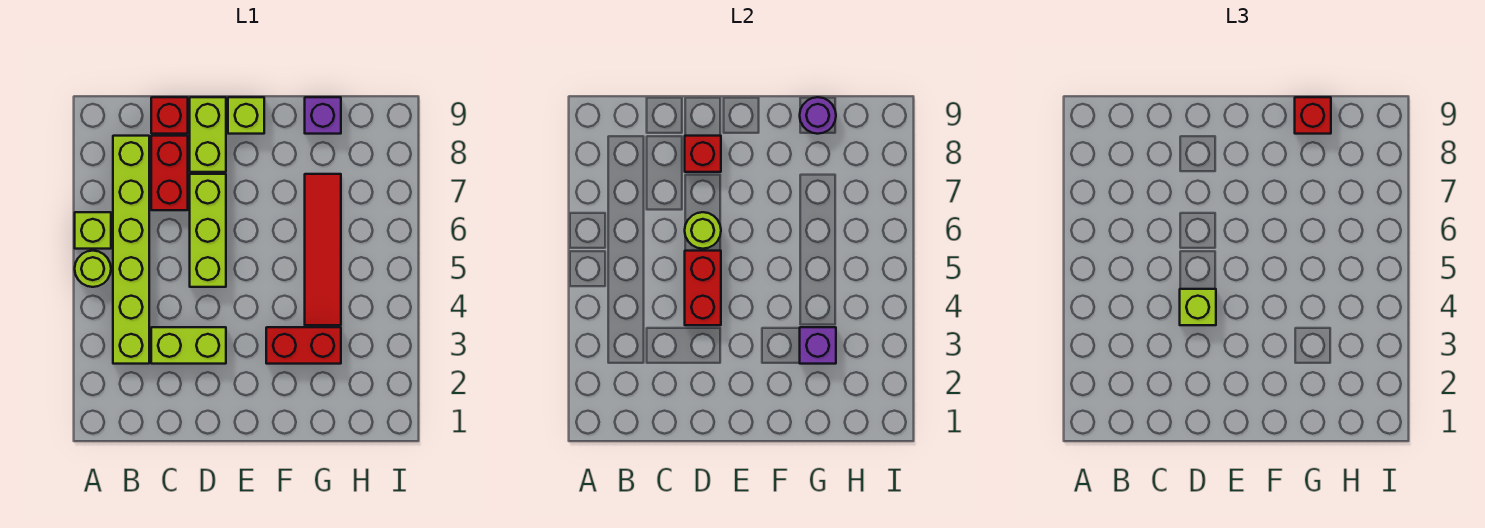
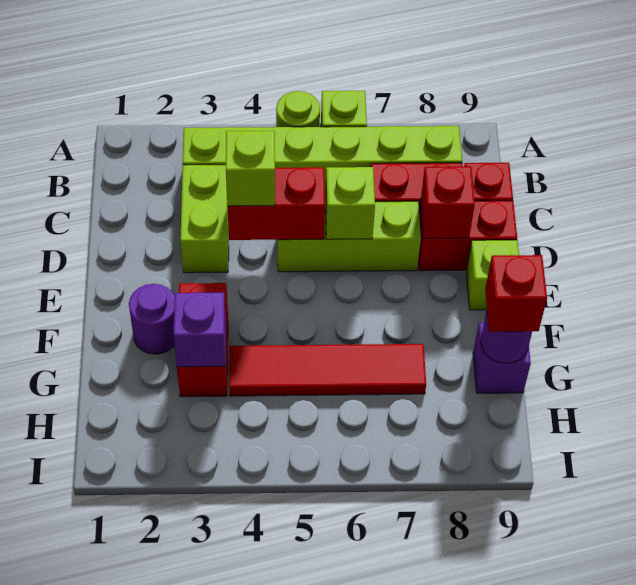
lime round brick D6 level 2 -> lime brick D6 level 2
lime brick D8:D9 level 1 -> red brick D8:D9 level 1
none -> purple round brick F2 level 1

